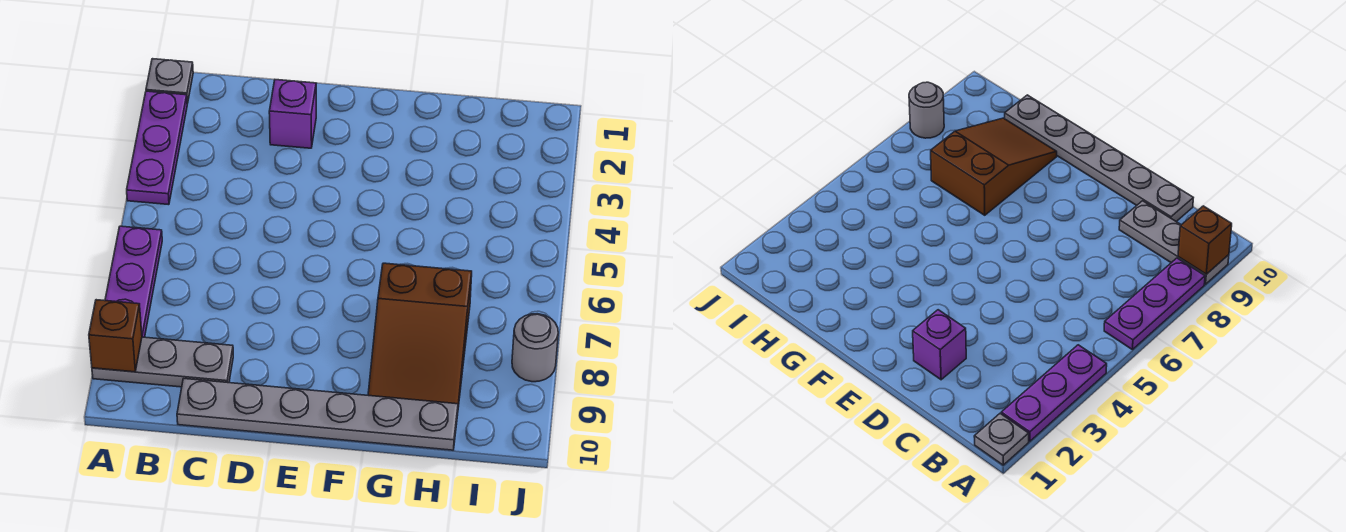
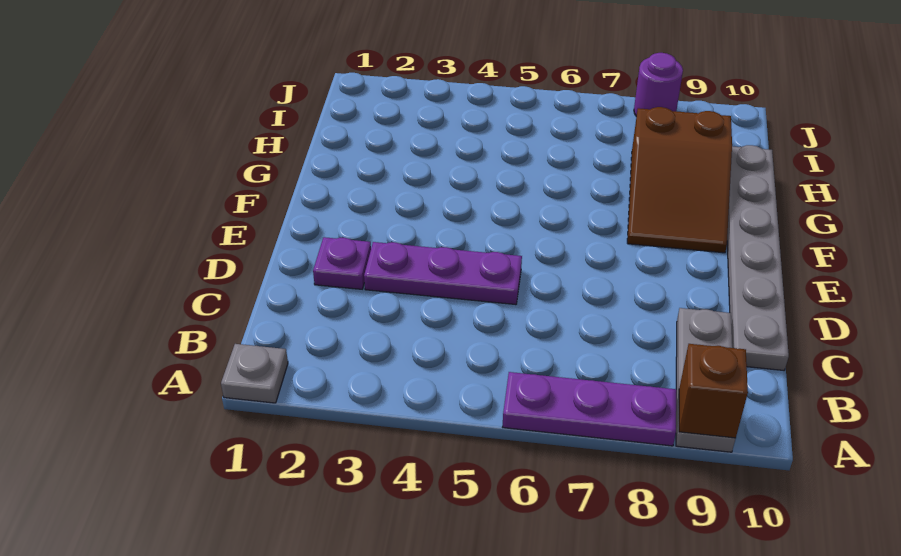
purple plate A2:A4 level 1 -> purple plate D3:D5 level 1
purple brick D2 level 1 -> purple plate D2 level 1
brown slope G7:H9 level 1 top 7 -> brown slope F8:H9 level 1 top H
grey round brick J8 level 1 -> purple round brick J8 level 1

